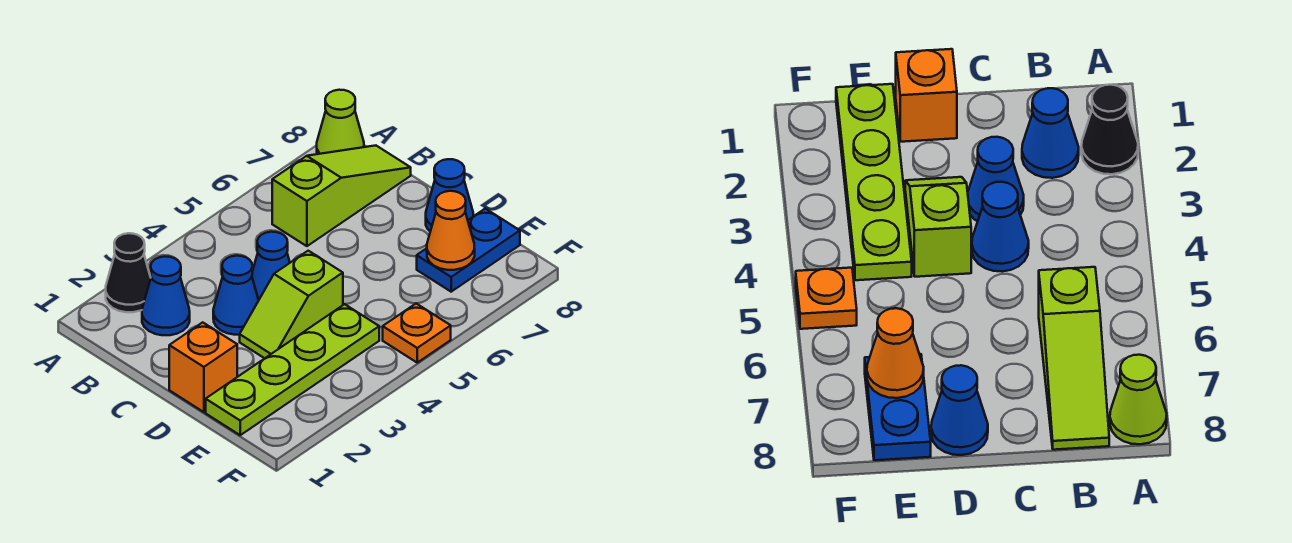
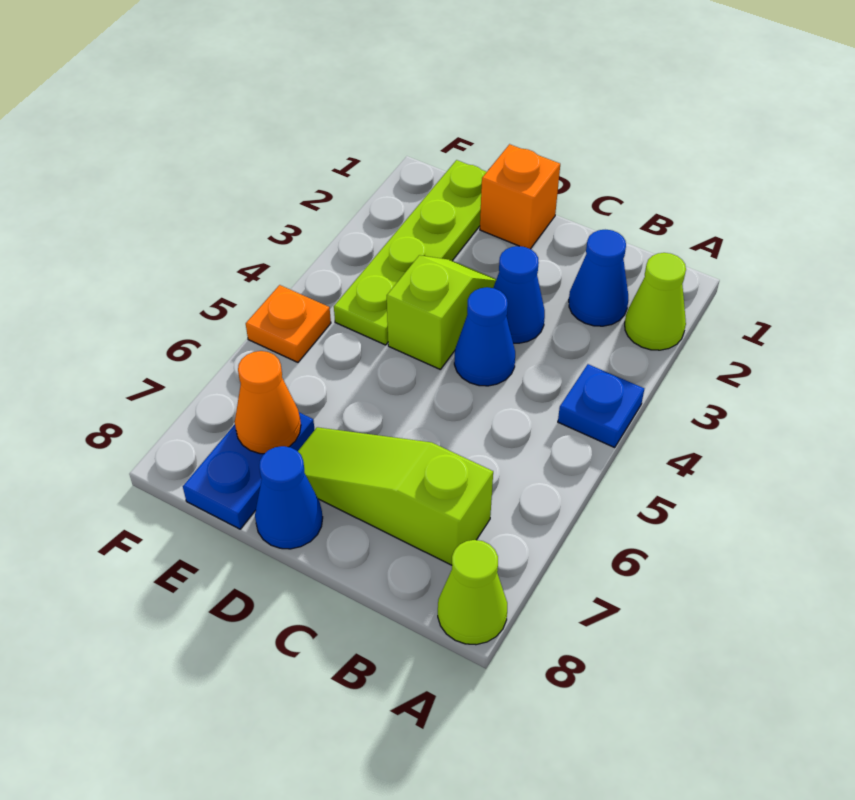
black cone A2 level 1 -> lime cone A2 level 1
none -> blue plate A4 level 1
lime slope B6:B8 level 1 top 6 -> lime slope B7:D7 level 1 top B

